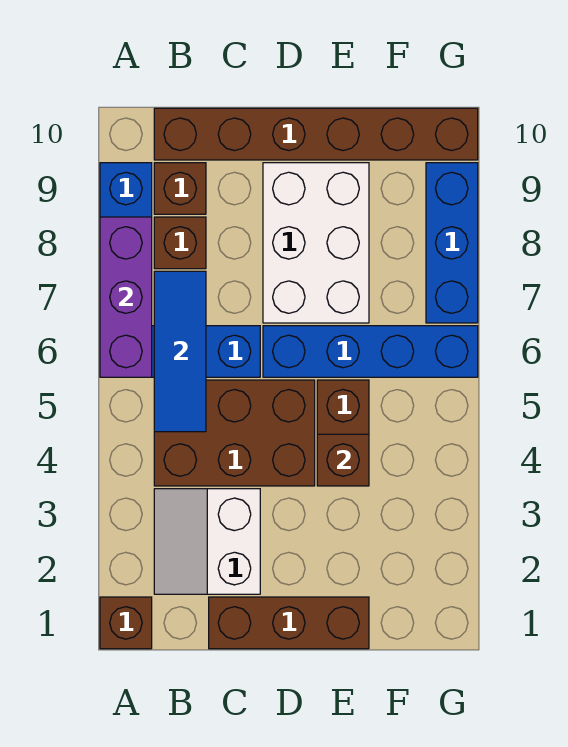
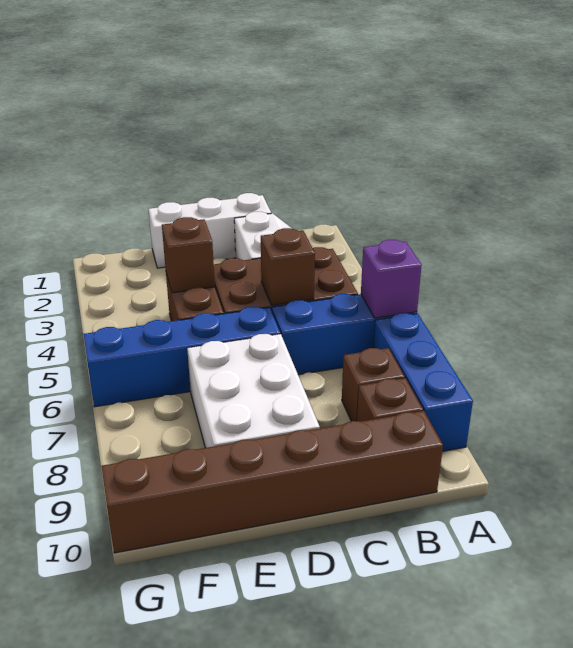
brown brick A1 level 1 -> brown brick C5 level 2
purple brick A6:A8 level 2 -> purple brick A6 level 2
blue tile B5:B7 level 2 -> none
brown brick C1:E1 level 1 -> white brick C1:E1 level 1
blue brick G7:G9 level 1 -> none

